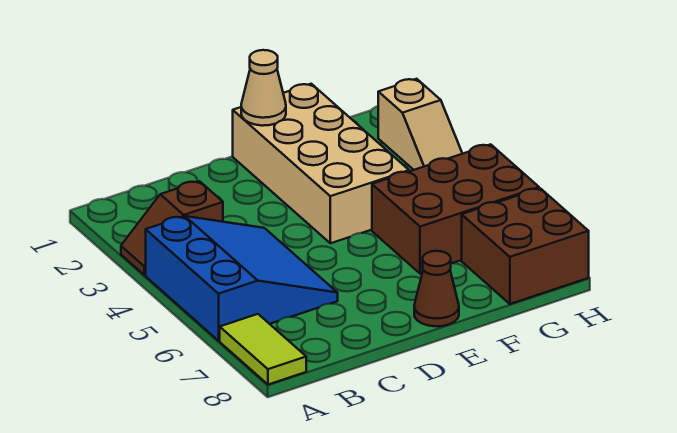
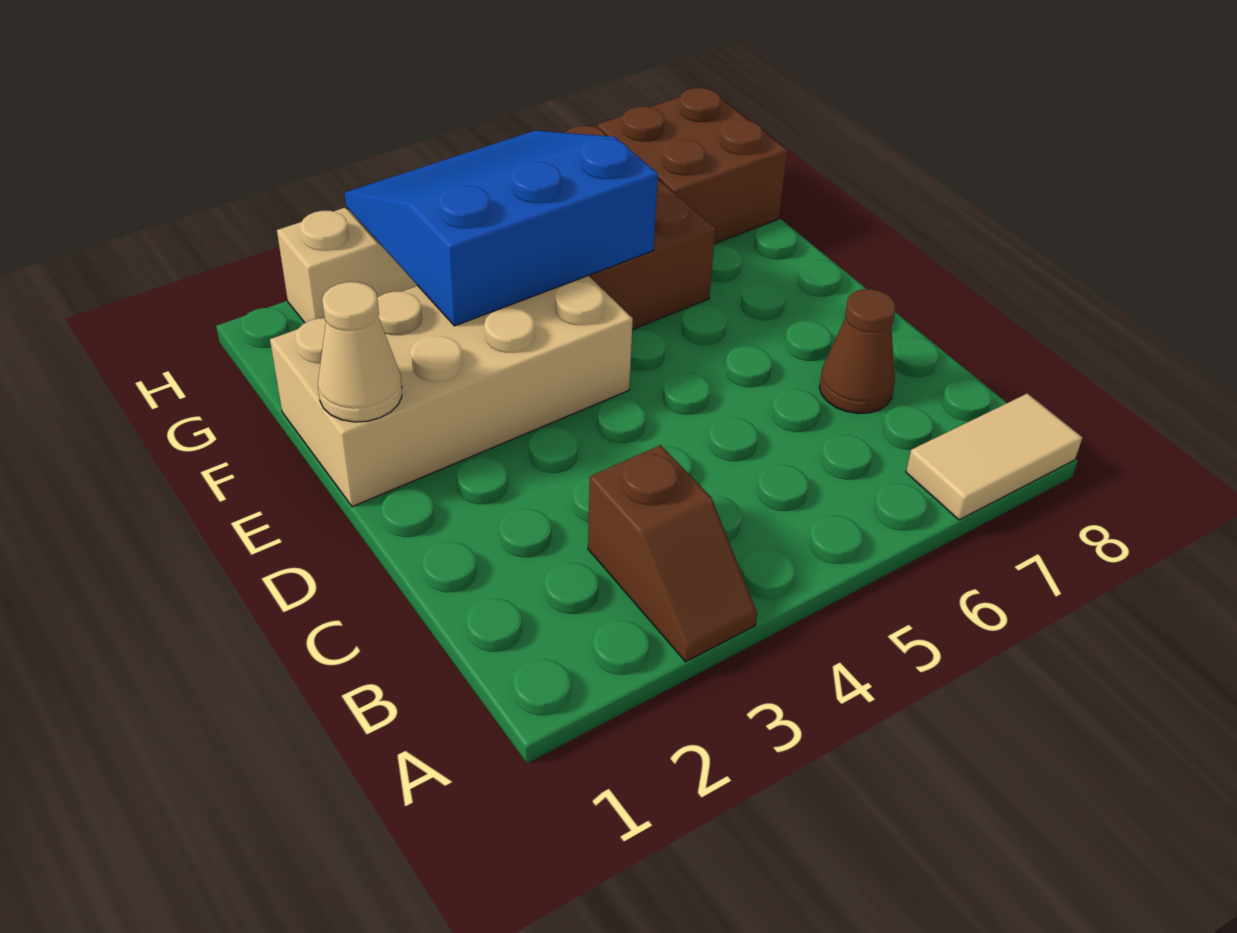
blue slope A4:C6 level 1 top A -> blue slope F3:H5 level 2 top F
lime tile A7:A8 level 1 -> tan tile A7:A8 level 1
brown cone E8 level 1 -> brown cone C7 level 1

